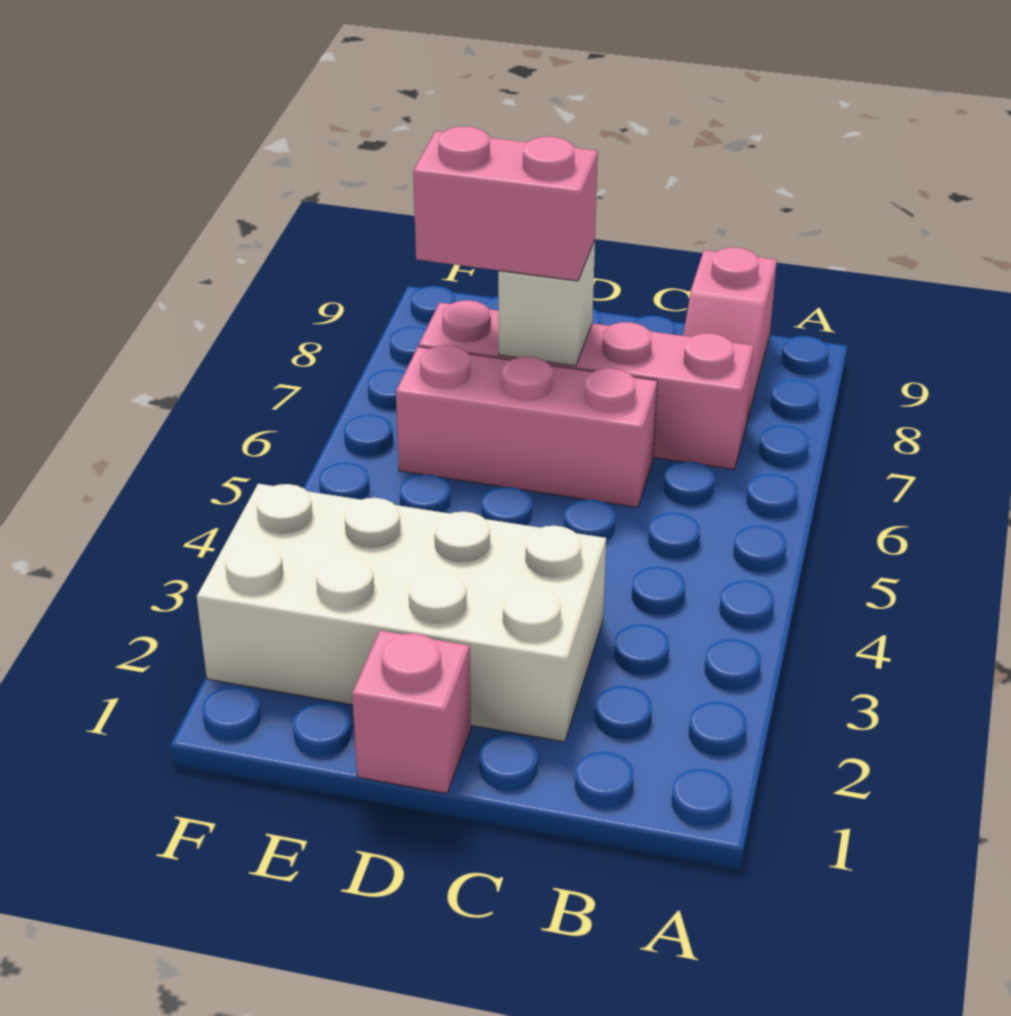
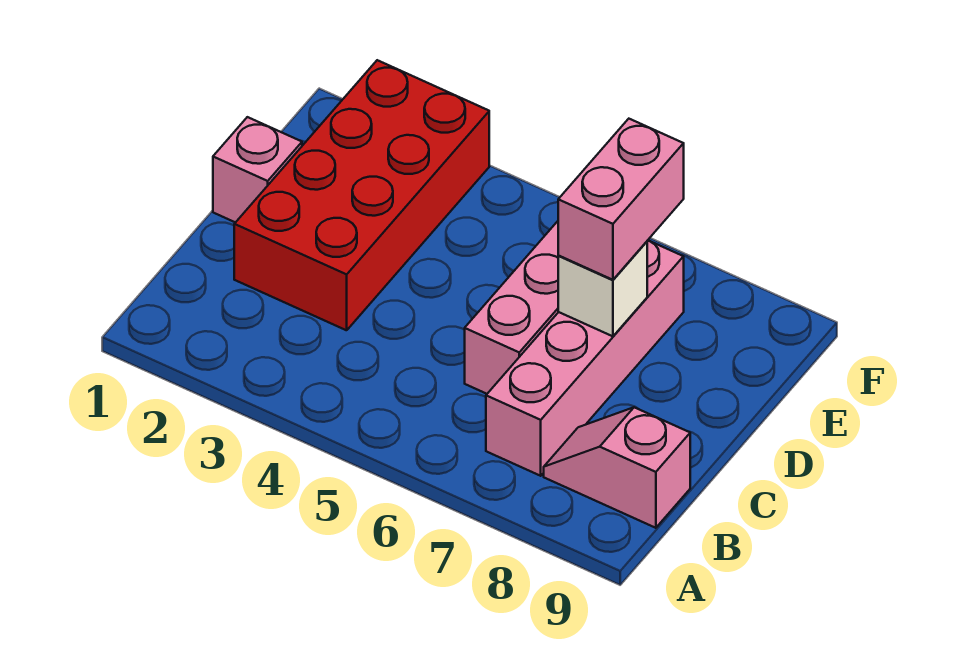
white brick C2:F3 level 1 -> red brick C2:F3 level 1

